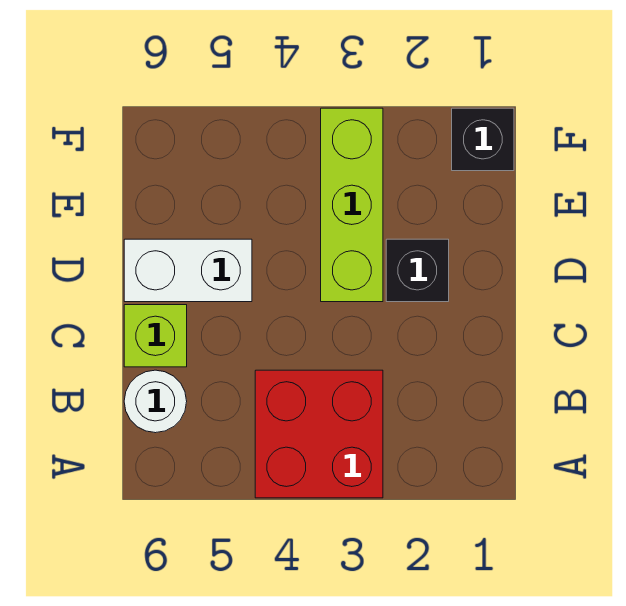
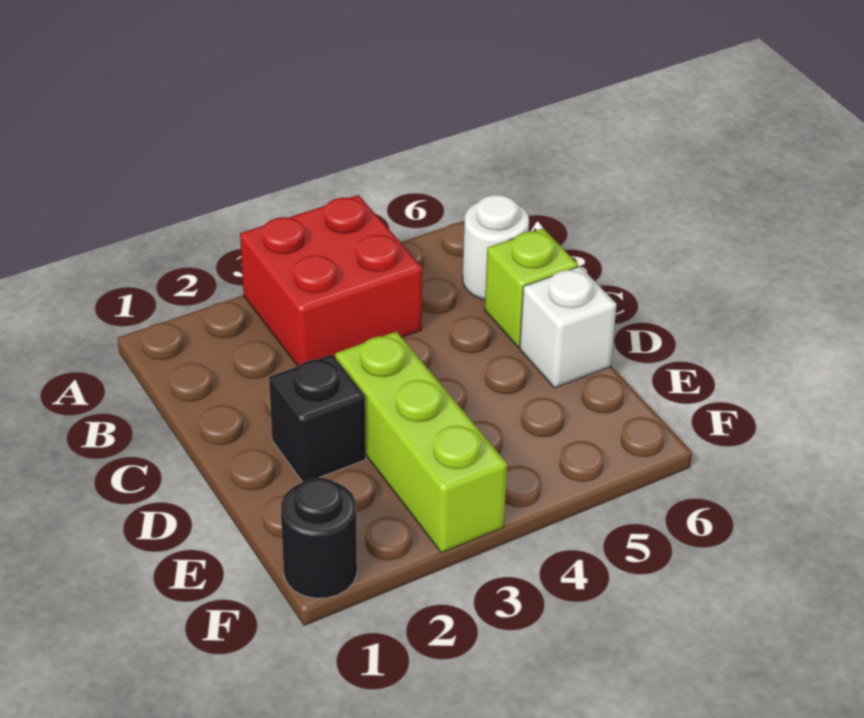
white brick D5:D6 level 1 -> white brick D6 level 1
black brick F1 level 1 -> black round brick F1 level 1

